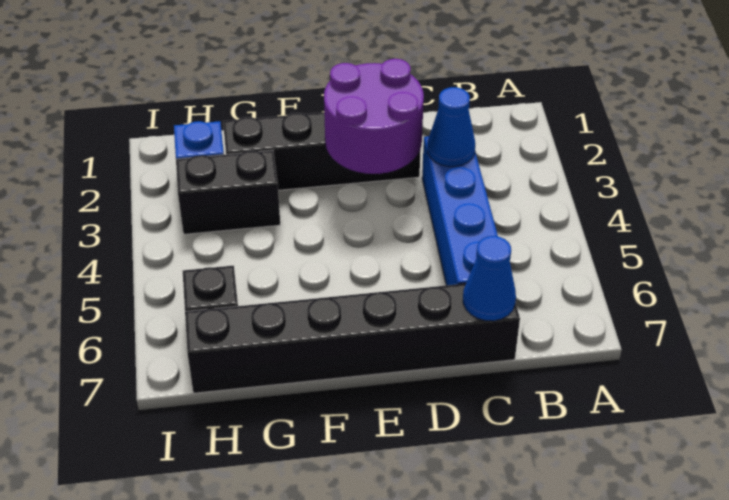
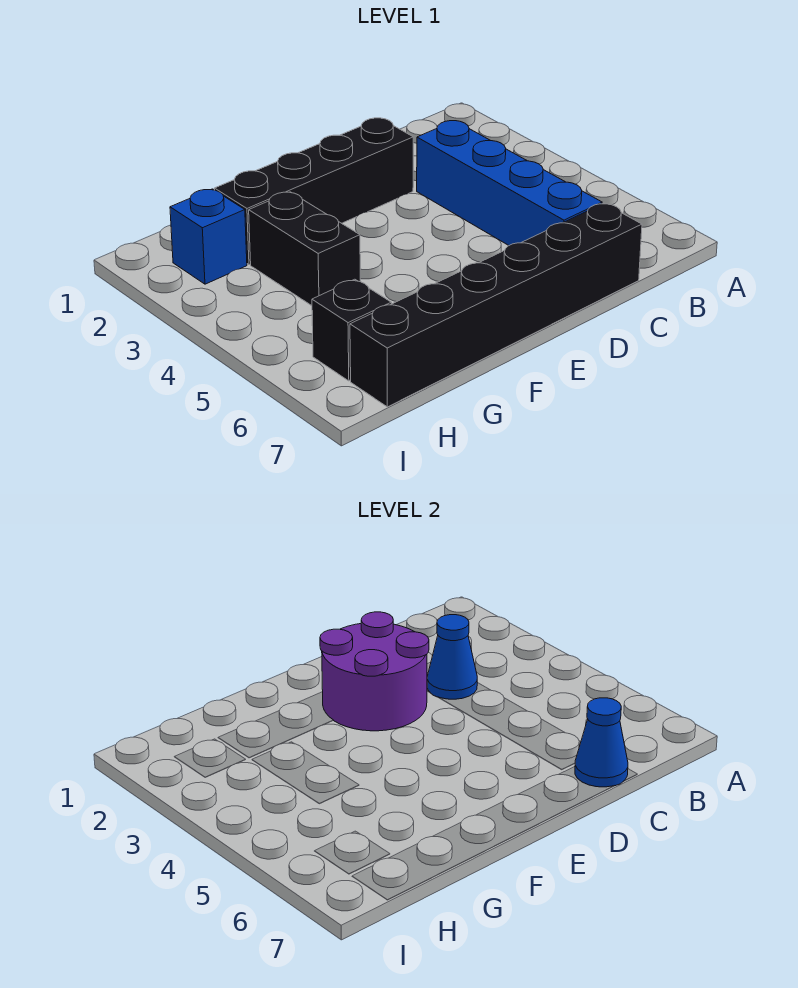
black brick G3:H3 level 1 -> black brick G3:G4 level 1

